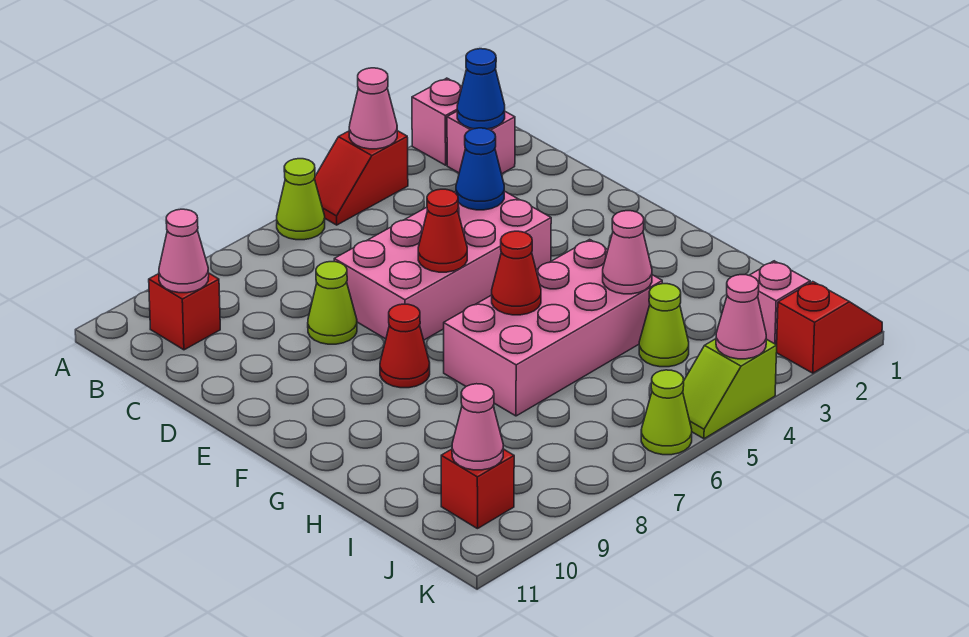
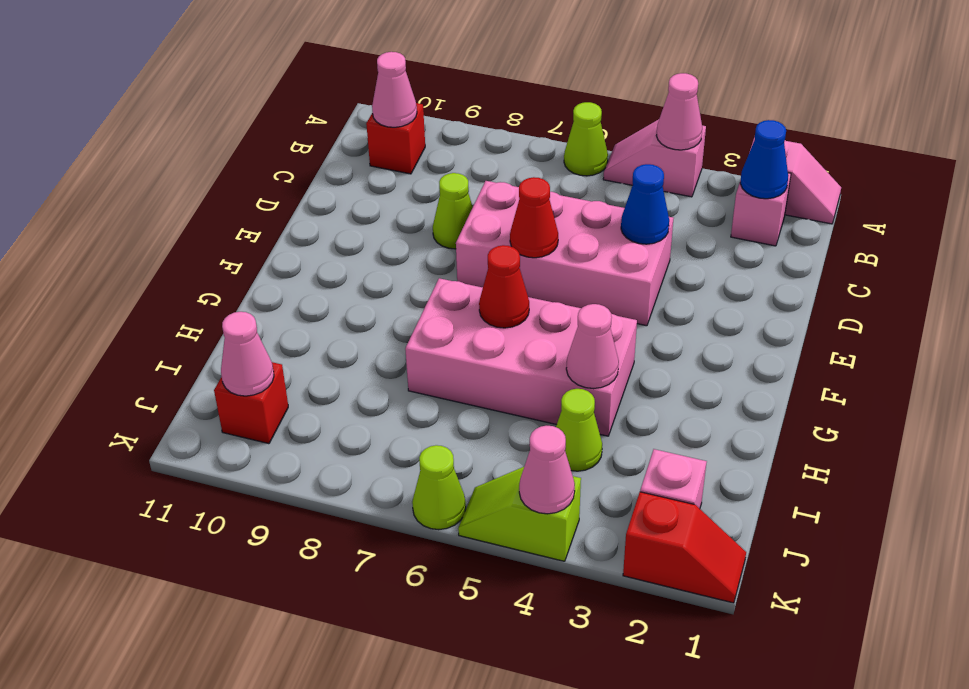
red slope A4:A5 level 1 top 4 -> pink slope A4:A5 level 1 top 4
red cone F8 level 1 -> none

